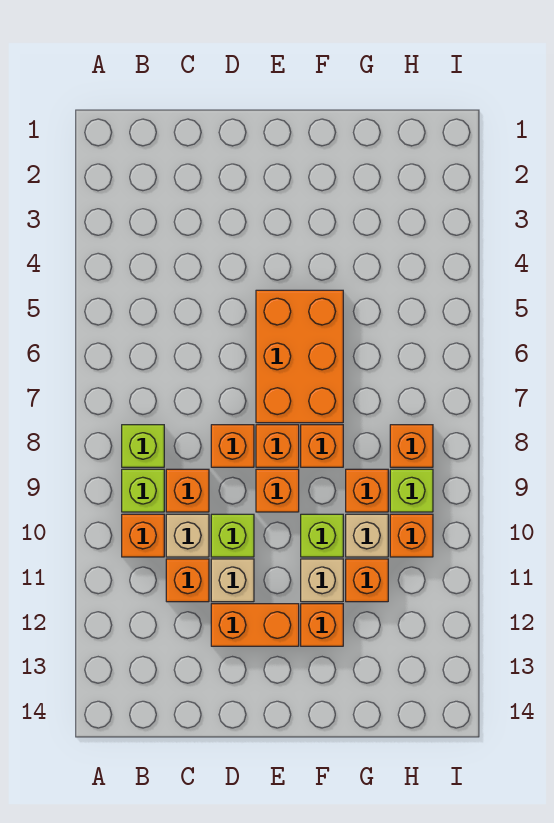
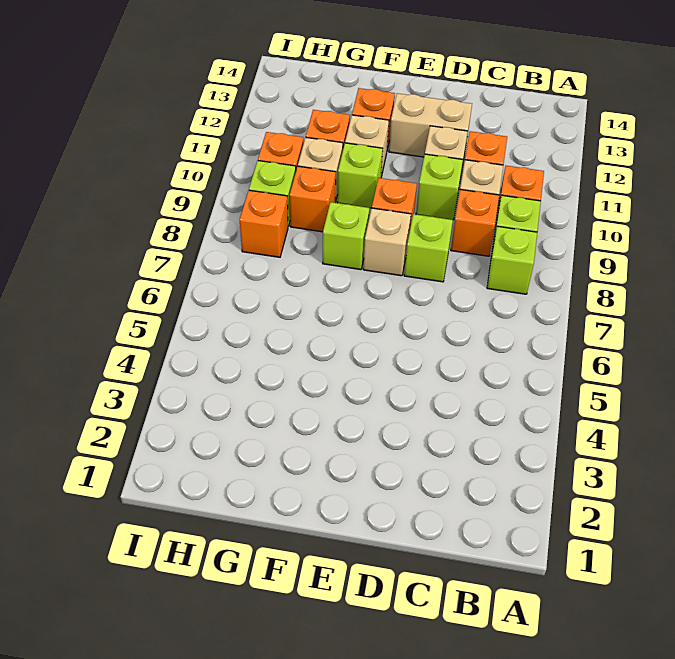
orange brick D8 level 1 -> lime brick D8 level 1
orange brick D12:E12 level 1 -> tan brick D12:E12 level 1
orange brick E5:F7 level 1 -> none
orange brick E8 level 1 -> tan brick E8 level 1
orange brick F8 level 1 -> lime brick F8 level 1

